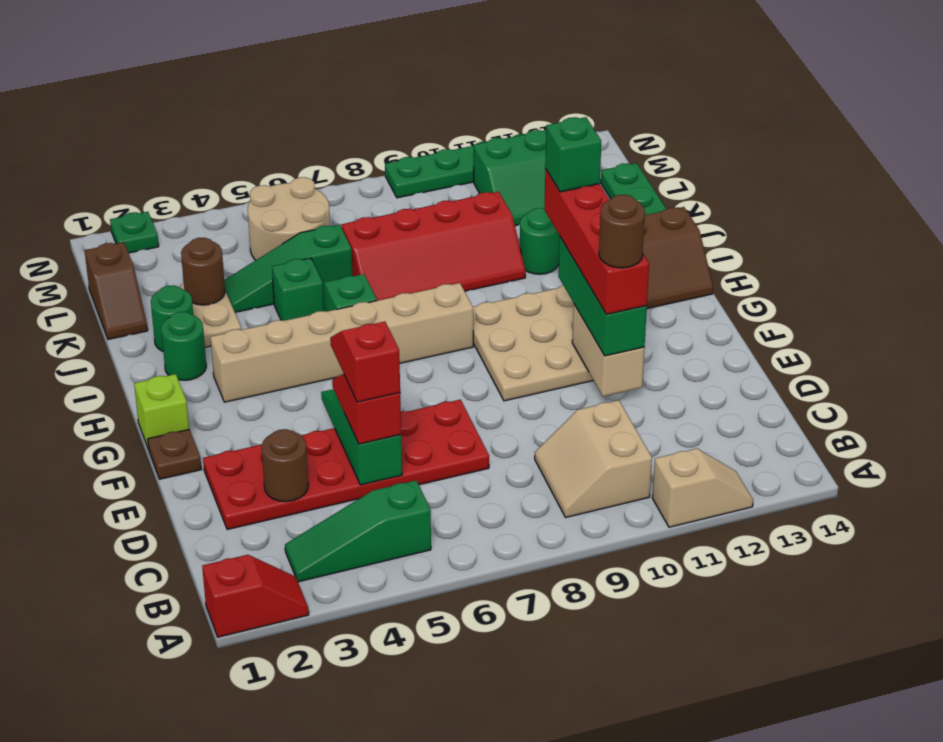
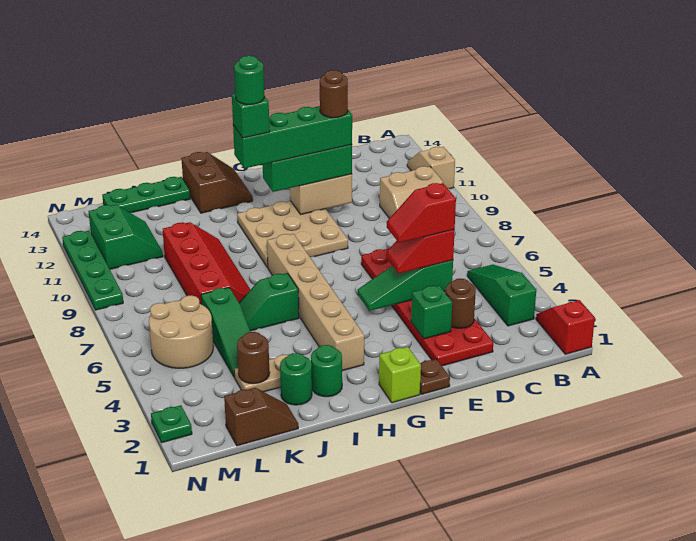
green slope B3:B5 level 1 top 5 -> green slope B3:B5 level 1 top 3
red brick E11:H11 level 4 -> green brick E11:H11 level 4
green brick J5 level 1 -> green brick E3 level 2
green round brick J11 level 1 -> green round brick H11 level 6

